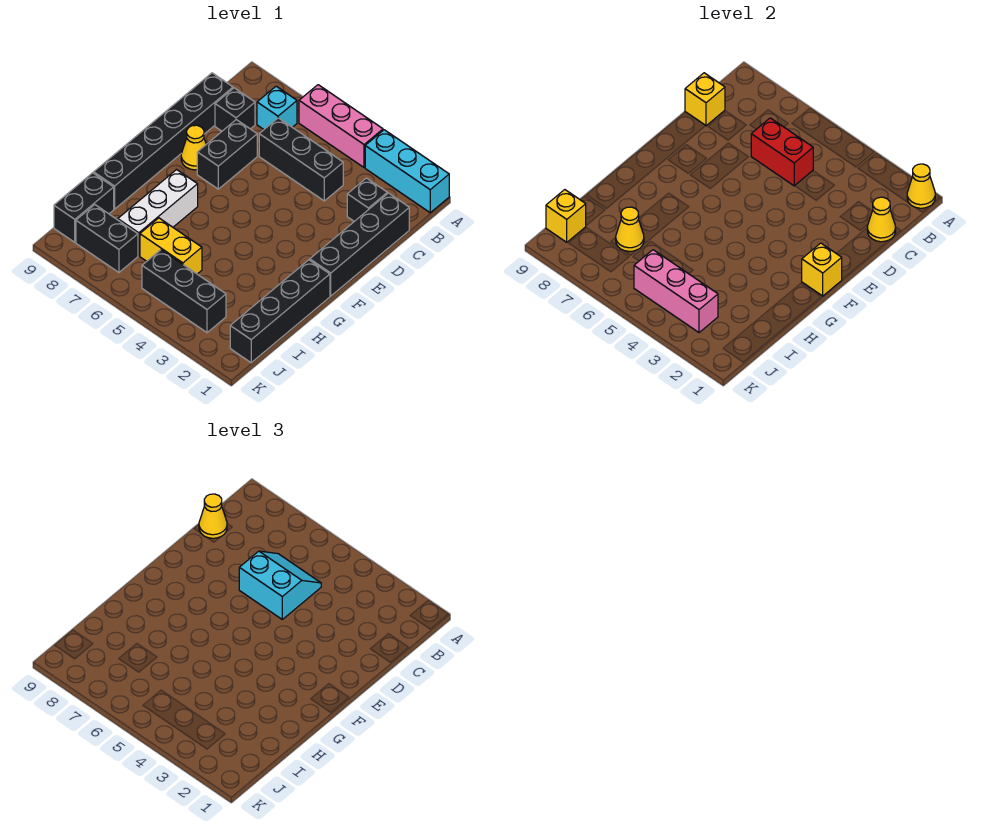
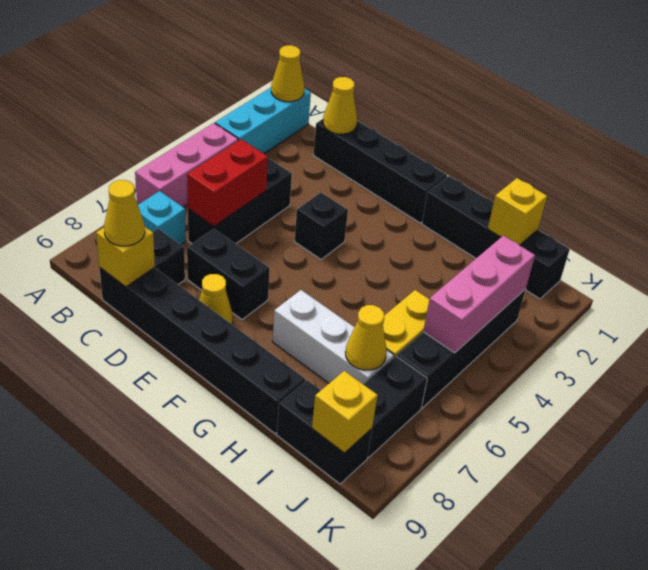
black brick C2 level 1 -> black brick E4 level 1
cyan slope C5:D6 level 3 top D -> none
yellow brick F1 level 2 -> yellow brick I1 level 2
black brick J3:J5 level 1 -> black brick J3:J6 level 1

